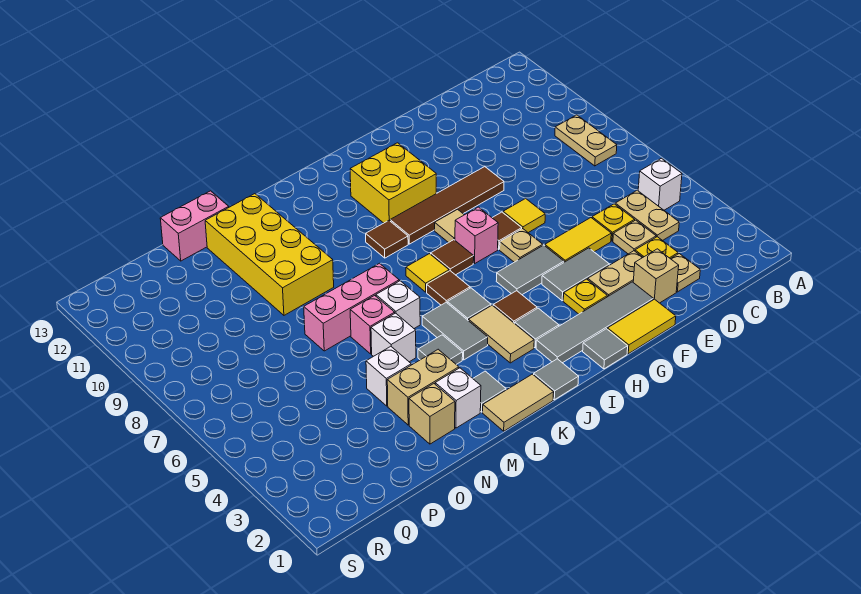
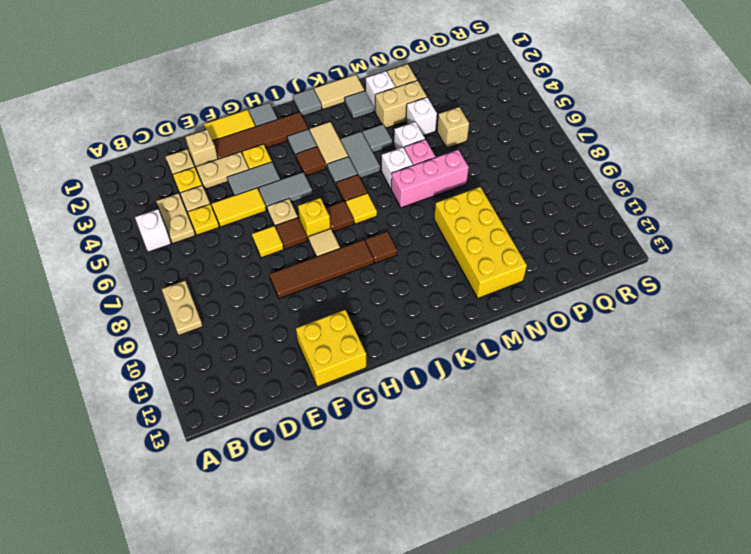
grey tile F2:I2 level 1 -> brown tile F2:I2 level 1
pink brick H7 level 1 -> yellow brick H7 level 1
yellow brick H10:I11 level 1 -> yellow brick F12:G13 level 1
pink brick N13:O13 level 1 -> none
none -> tan brick O5 level 1

